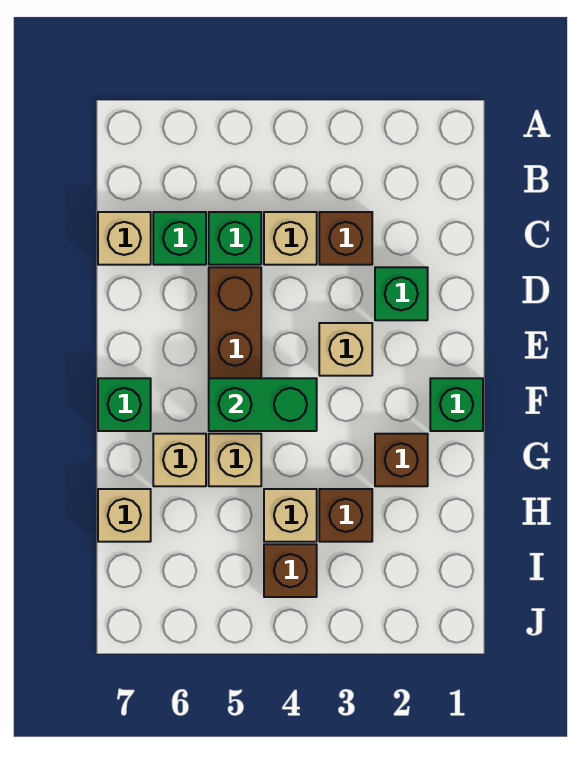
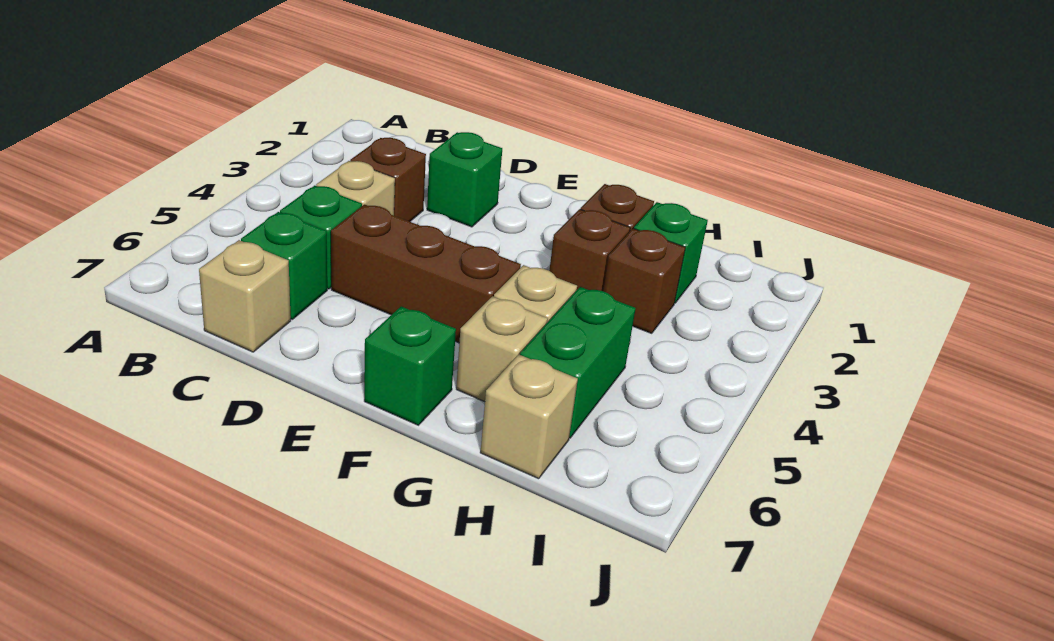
tan brick E3 level 1 -> none
green brick F1 level 1 -> green brick H2 level 1
green brick F4:F5 level 2 -> green brick H5:H6 level 1
tan brick H4 level 1 -> none
brown brick I4 level 1 -> brown brick G3 level 1

